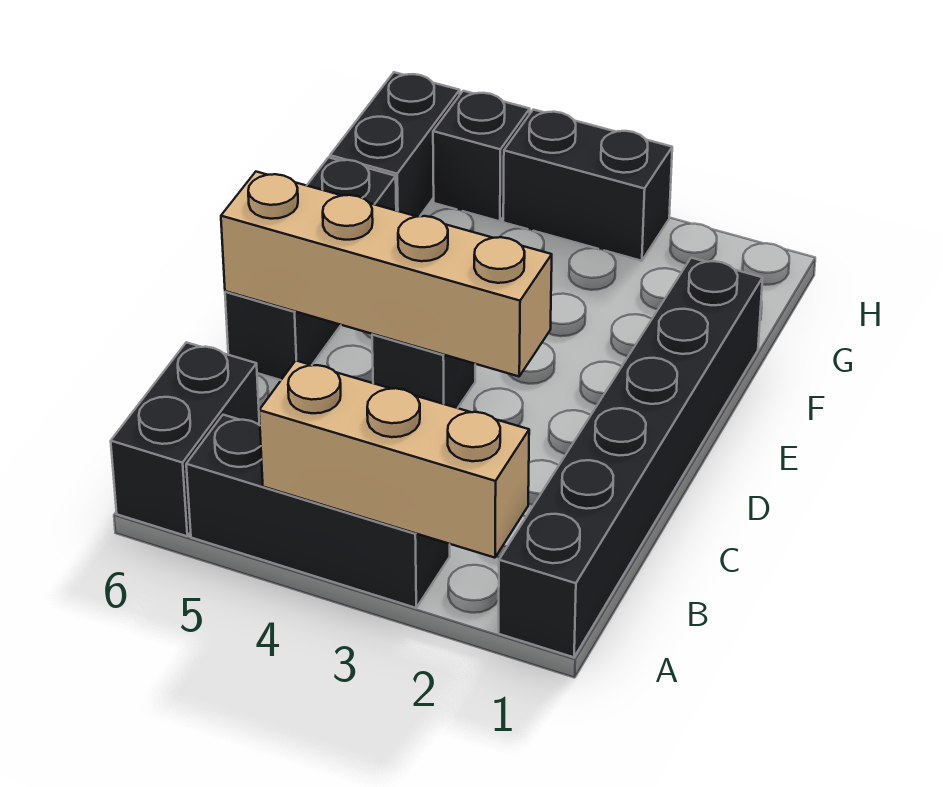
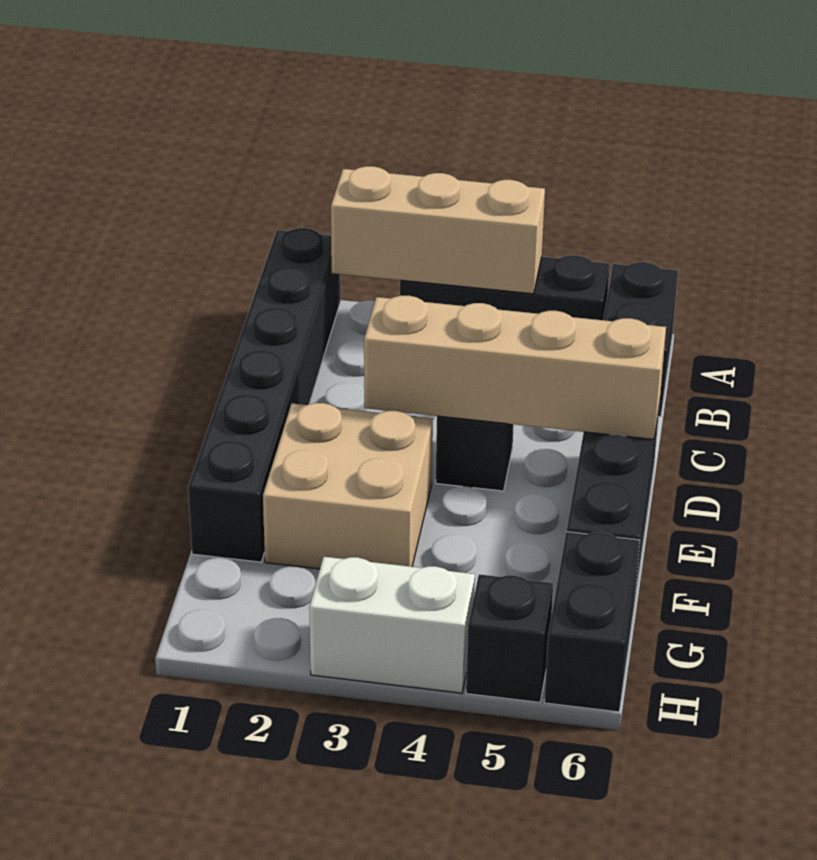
none -> tan brick E2:F3 level 1
black brick H3:H4 level 1 -> white brick H3:H4 level 1

